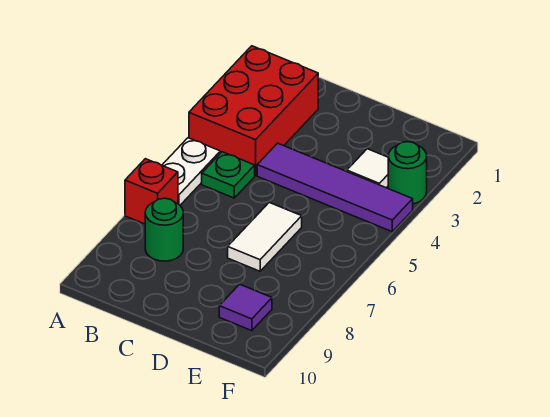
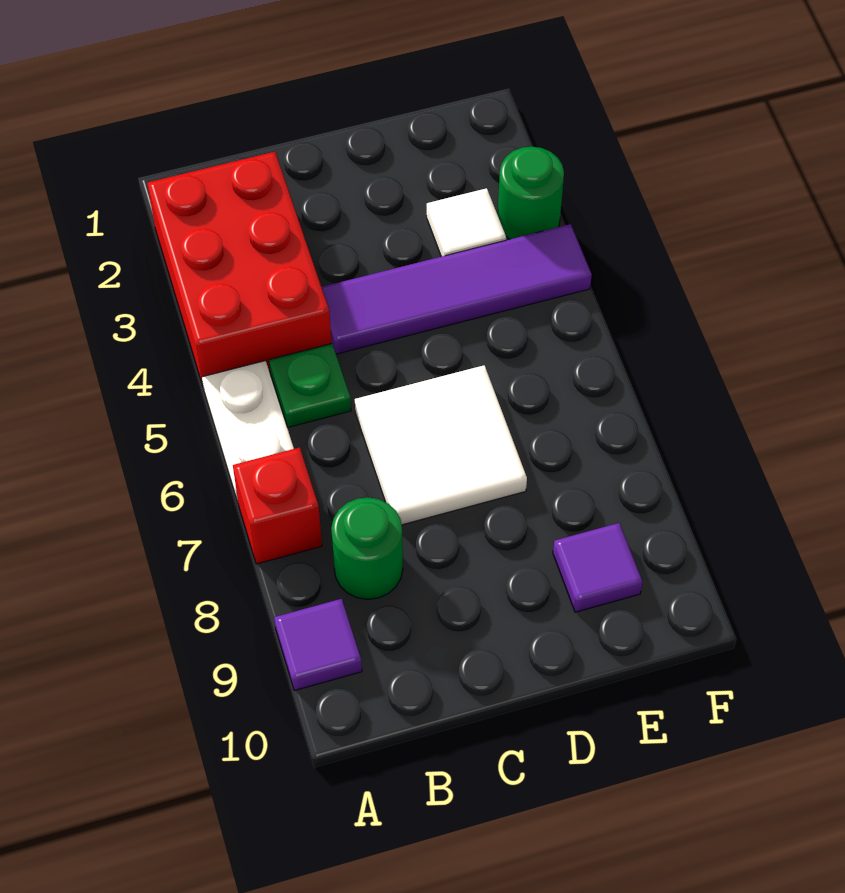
none -> purple tile A9 level 1
white tile D6:D7 level 1 -> white tile C6:D7 level 1

